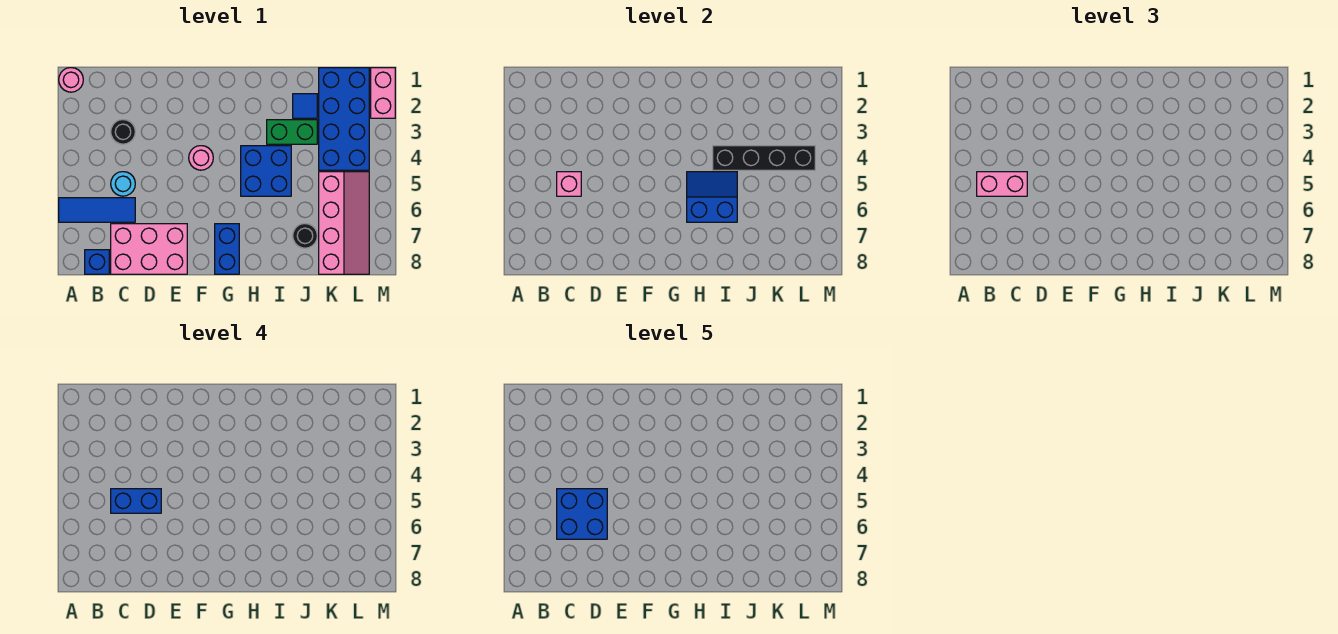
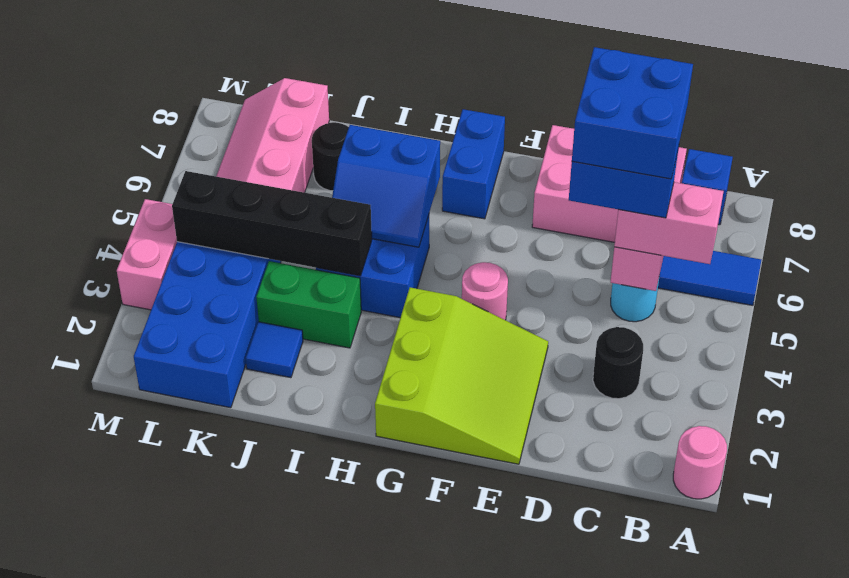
none -> lime slope E1:G3 level 1 top G
pink brick M1:M2 level 1 -> pink brick M3:M4 level 1

